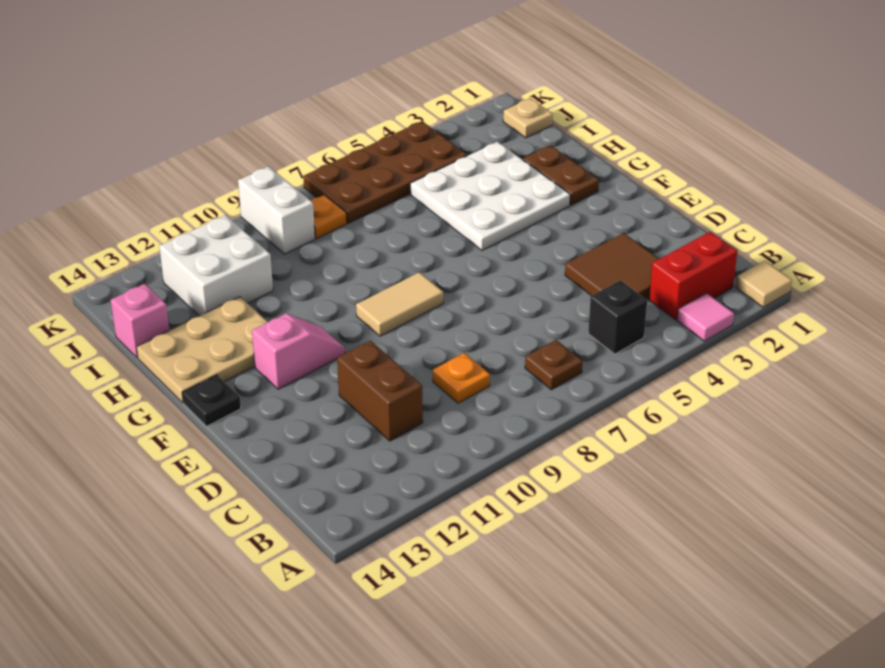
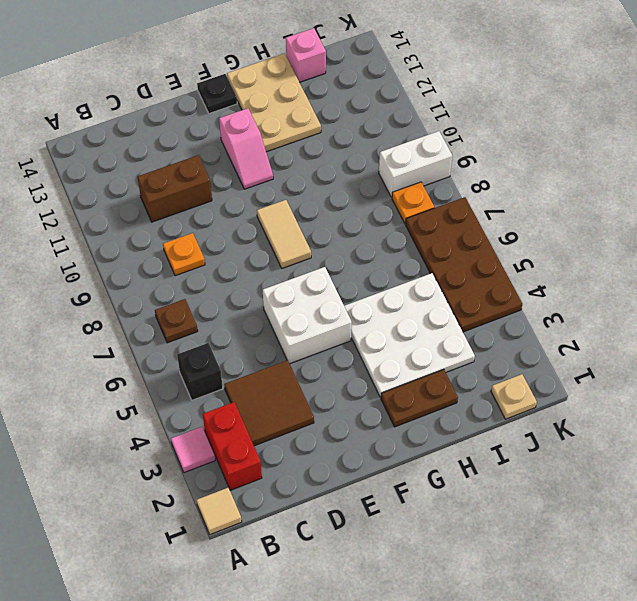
white brick I11:J12 level 1 -> white brick E5:F6 level 1

